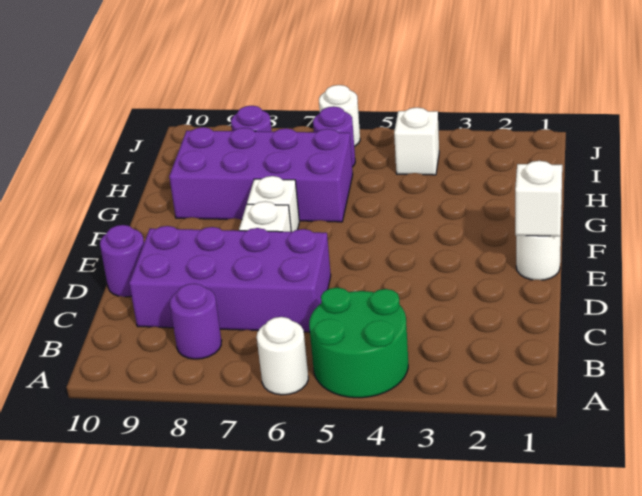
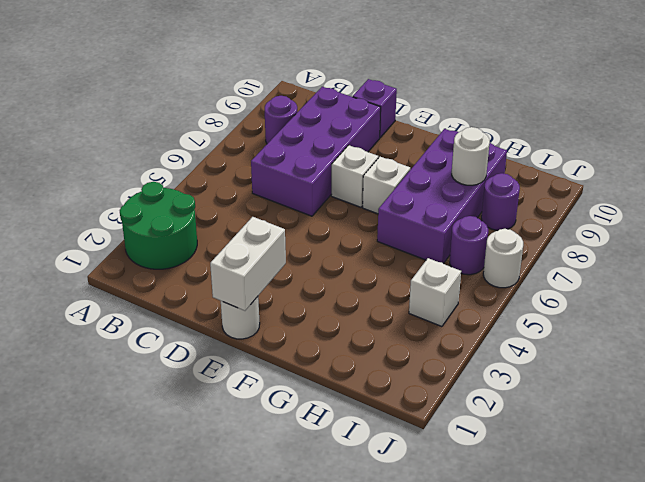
green round brick A4:B5 level 1 -> green round brick A2:B3 level 1
white round brick A6 level 1 -> white round brick H8 level 2
purple round brick D10 level 1 -> purple brick D10 level 1
white brick E1 level 2 -> white brick E1:E2 level 2

